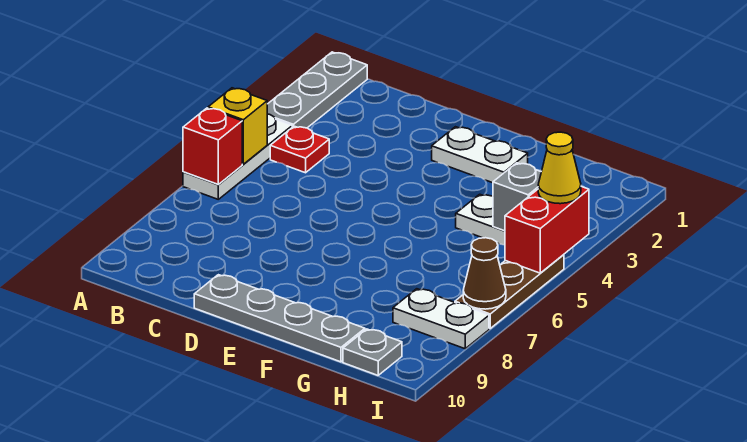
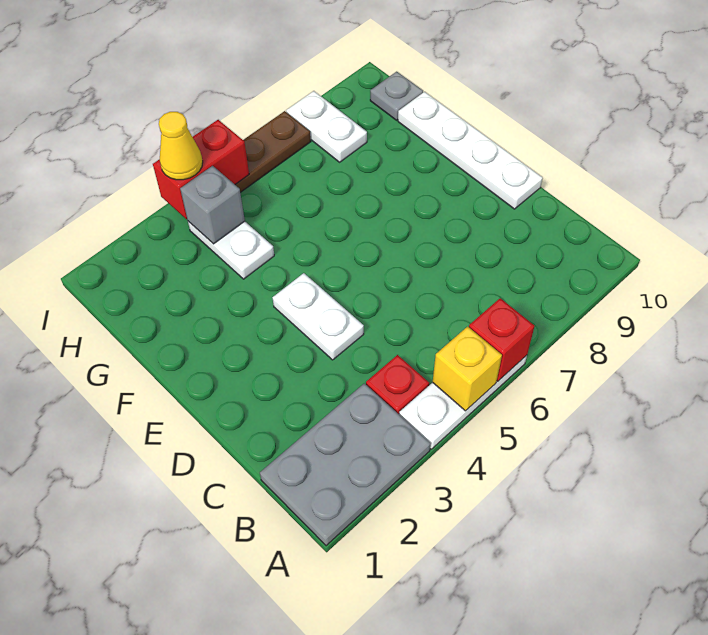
grey plate A1:A3 level 1 -> grey plate A1:B3 level 1
grey plate D10:G10 level 1 -> white plate D10:G10 level 1
white plate E2:F2 level 1 -> white plate D4:E4 level 1
brown cone I7 level 2 -> none

